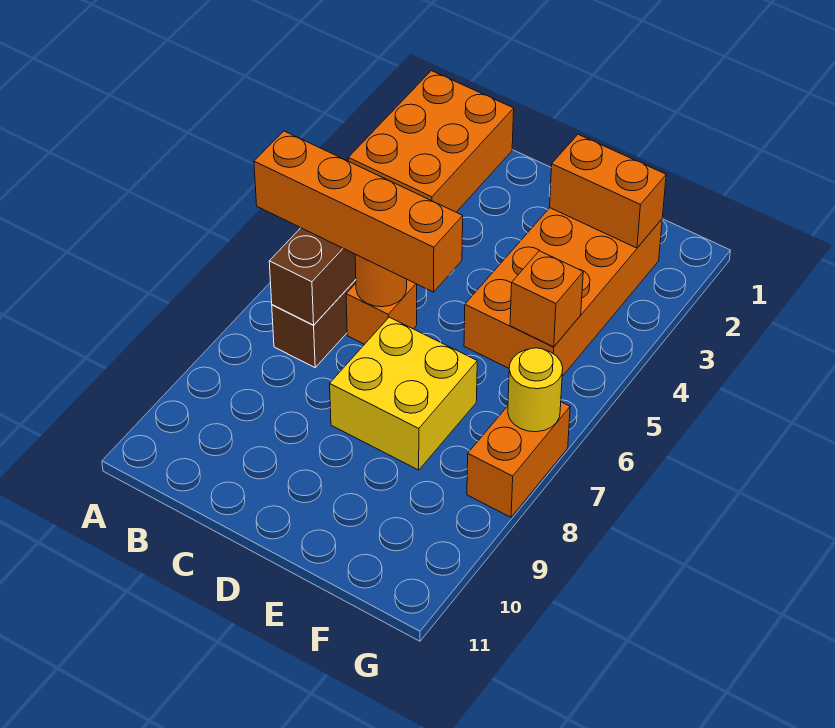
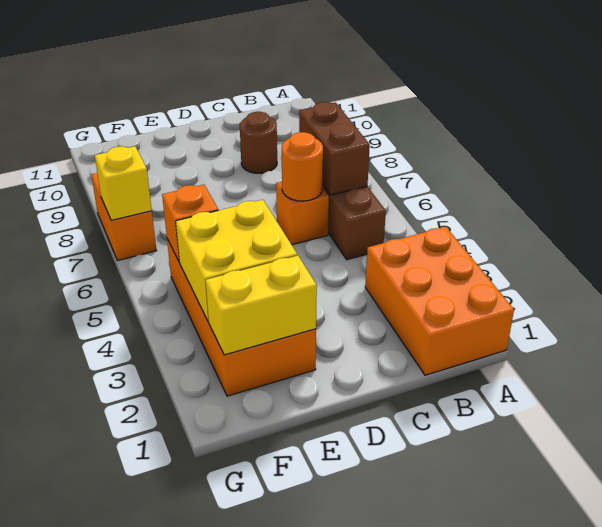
orange brick A6:D6 level 3 -> none
none -> brown round brick C9 level 1
yellow brick D7:E8 level 1 -> yellow brick E3:F4 level 2
orange brick E2:F2 level 2 -> yellow brick E2:F2 level 2
yellow round brick G7 level 2 -> yellow brick G7 level 2

